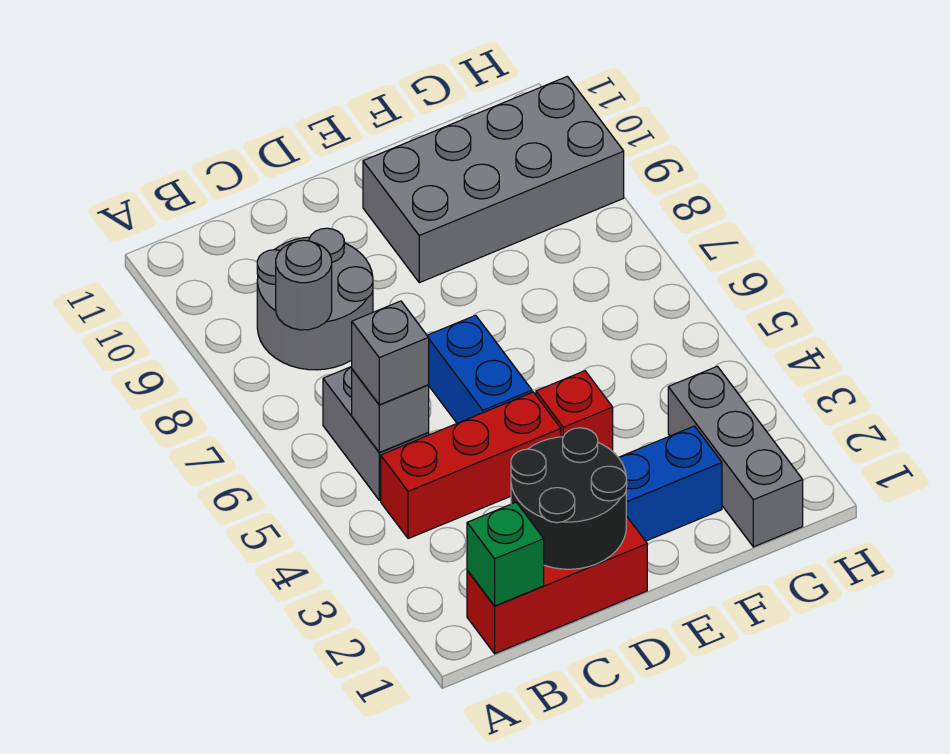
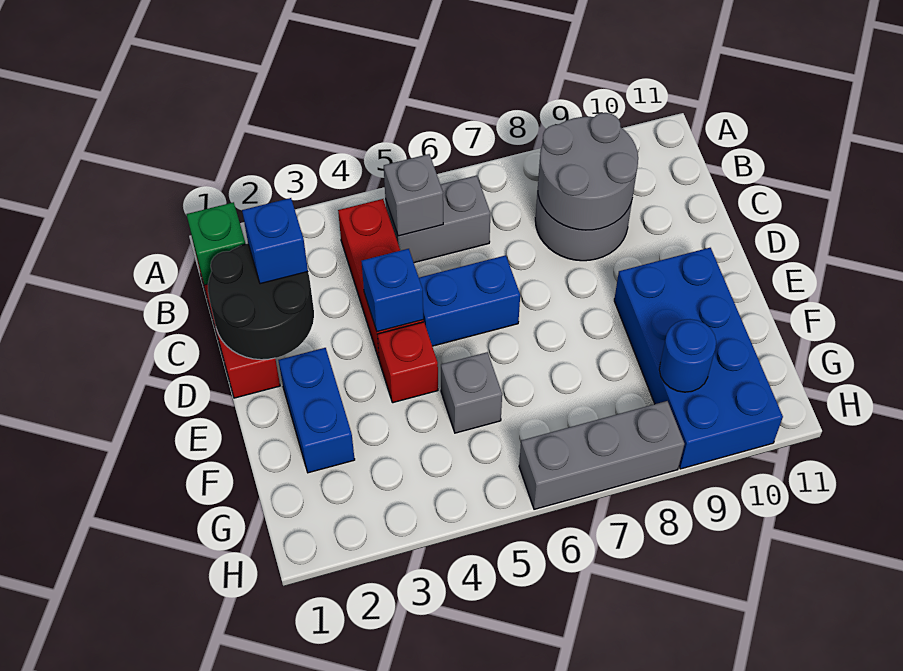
grey brick B5 level 3 -> grey brick F5 level 1
grey round brick B8 level 2 -> grey round brick B8:C9 level 2
none -> blue brick C2 level 3
none -> blue brick D4 level 2
grey brick E9:H10 level 1 -> blue brick E9:H10 level 1
grey brick G1:G3 level 1 -> grey brick H6:H8 level 1
none -> blue round brick G9 level 2

